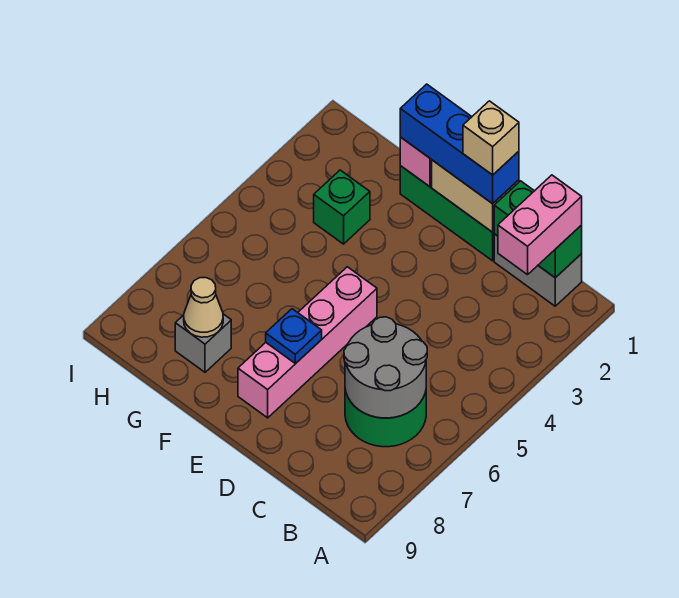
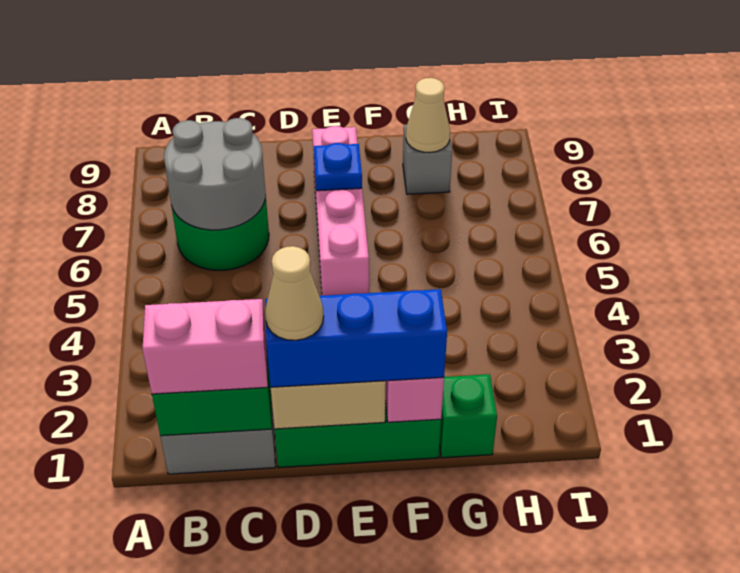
pink brick B1:B2 level 3 -> pink brick B1:C1 level 3
tan brick D1 level 4 -> tan cone D1 level 4
green brick G3 level 1 -> green brick G1 level 1

